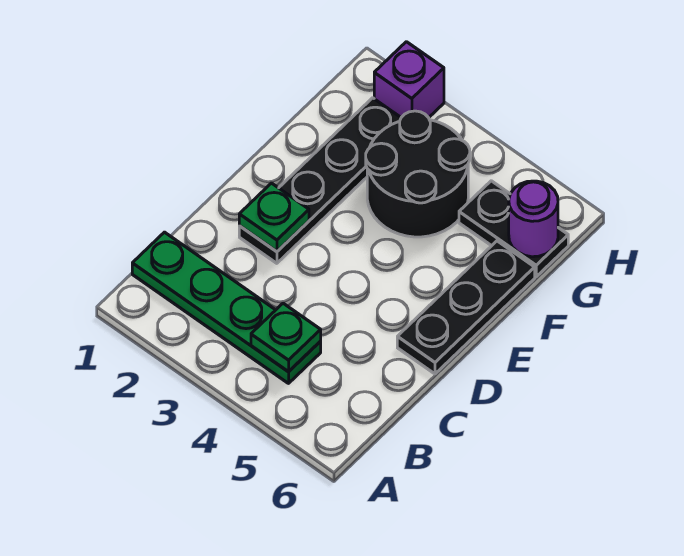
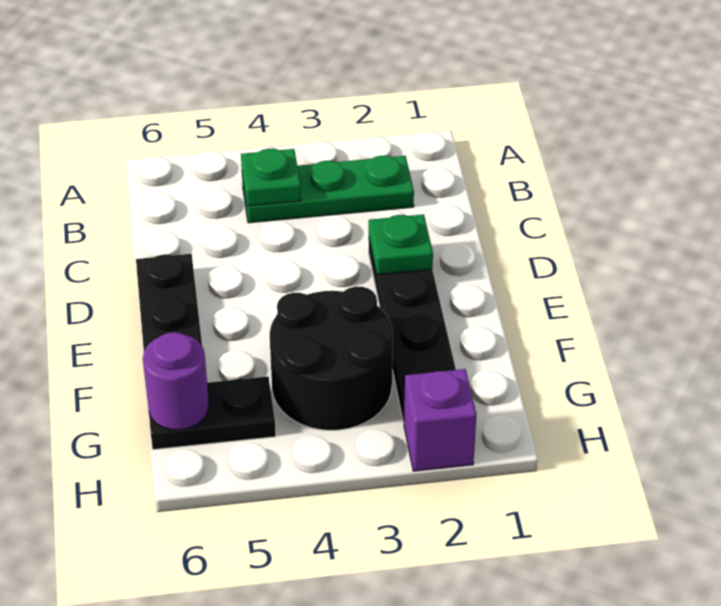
green plate B1:B4 level 1 -> green plate B2:B4 level 1

